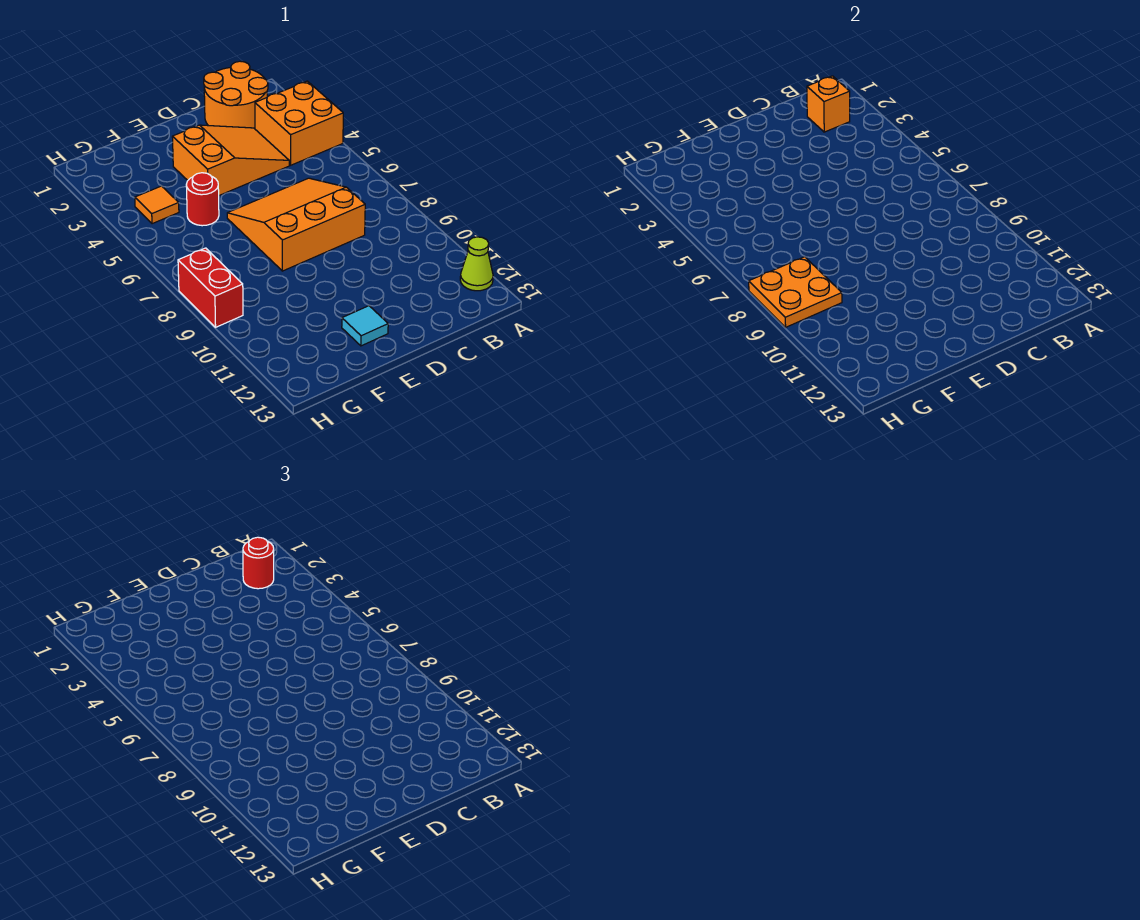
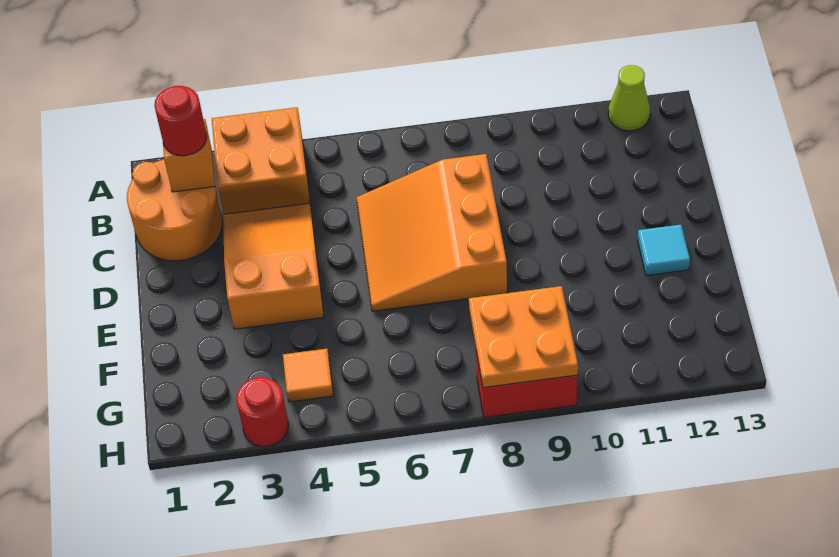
red round brick F5 level 1 -> red round brick H3 level 1

